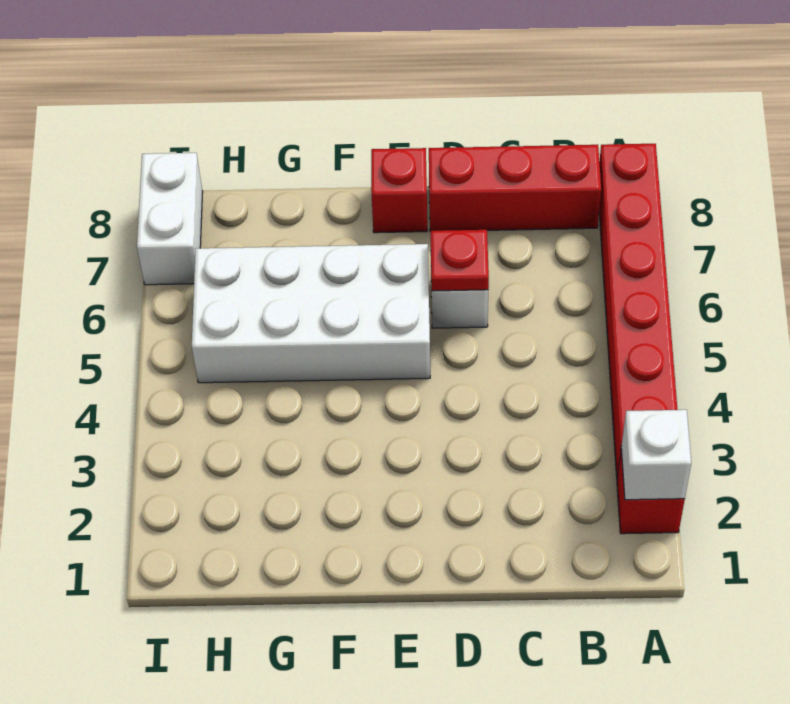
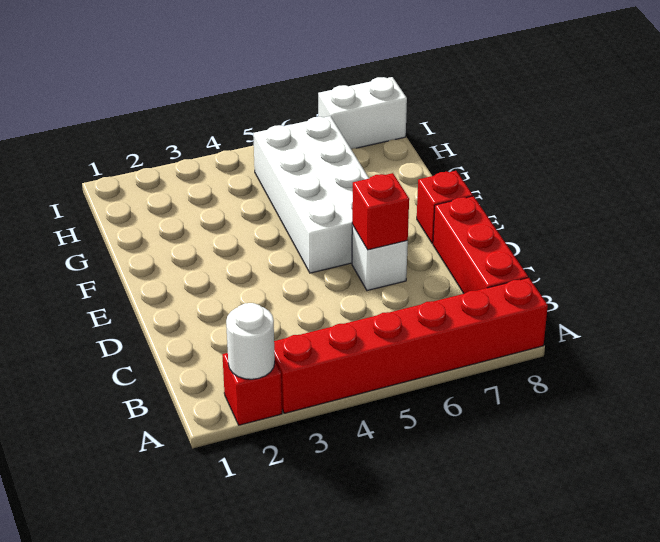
white brick A2 level 2 -> white round brick A2 level 2
red plate D6 level 2 -> red brick D6 level 2

